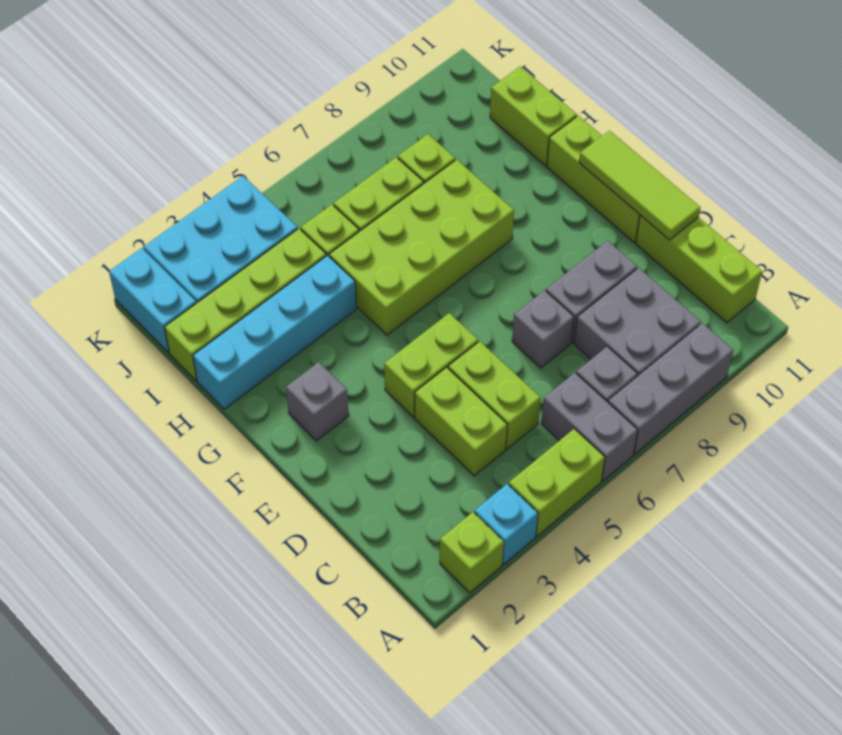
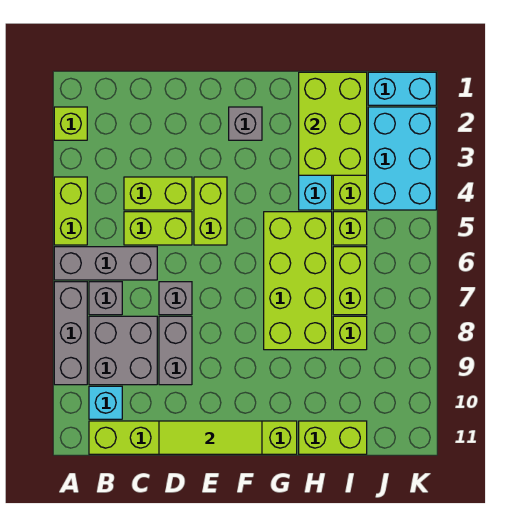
cyan brick A3 level 1 -> cyan brick B10 level 1
grey brick A6:B6 level 1 -> grey brick A6:C6 level 1
none -> lime brick H1:I3 level 2

